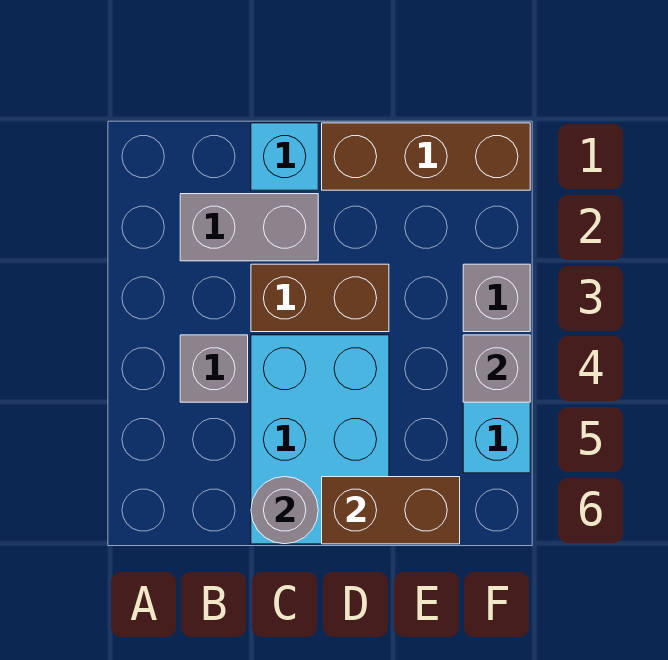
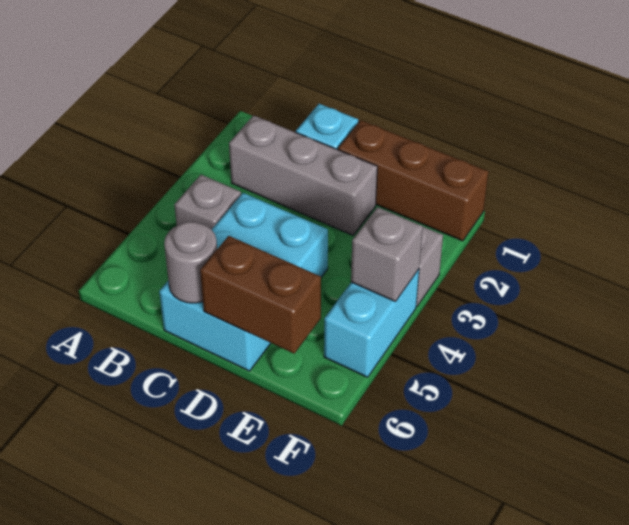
grey brick B2:C2 level 1 -> grey brick B2:D2 level 1
brown brick C3:D3 level 1 -> none

